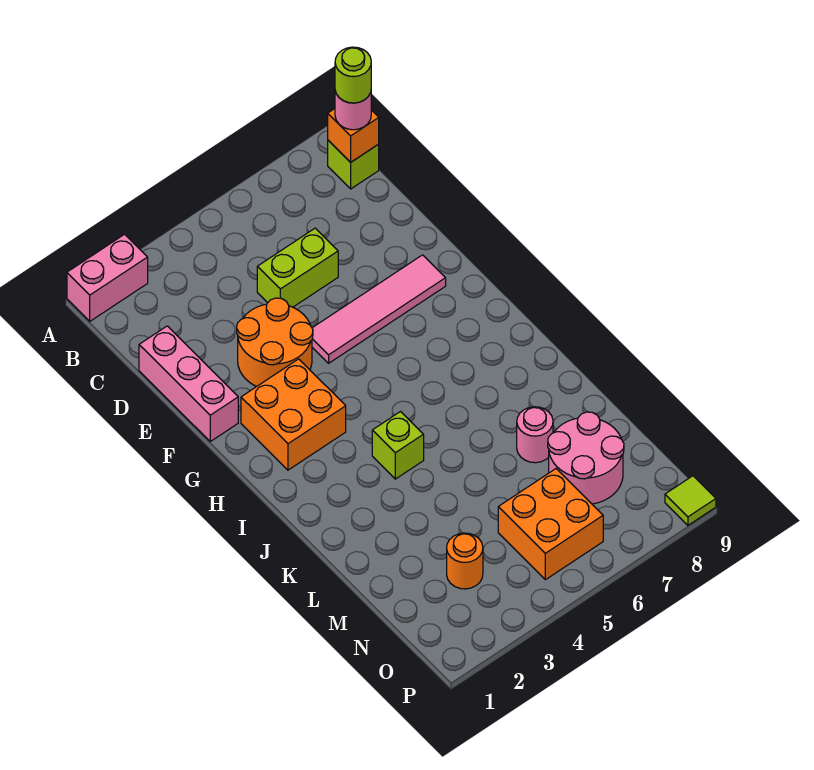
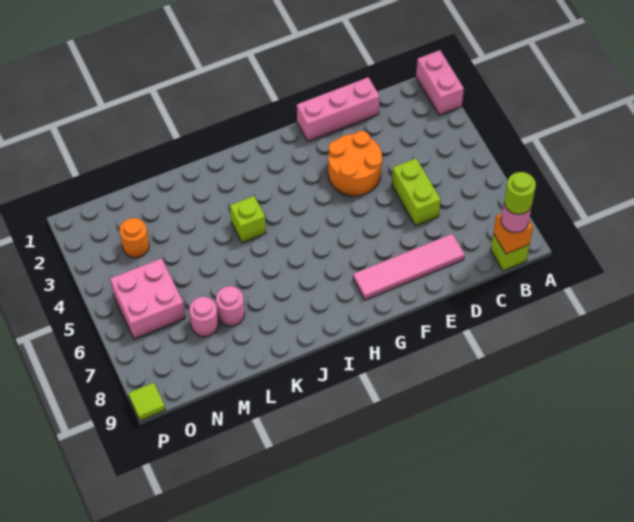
pink tile F5:F8 level 1 -> pink tile D8:G8 level 1
orange brick G2:H3 level 1 -> none
pink round brick M7:N8 level 1 -> pink round brick M7 level 1
orange brick N5:O6 level 1 -> pink brick N5:O6 level 1

